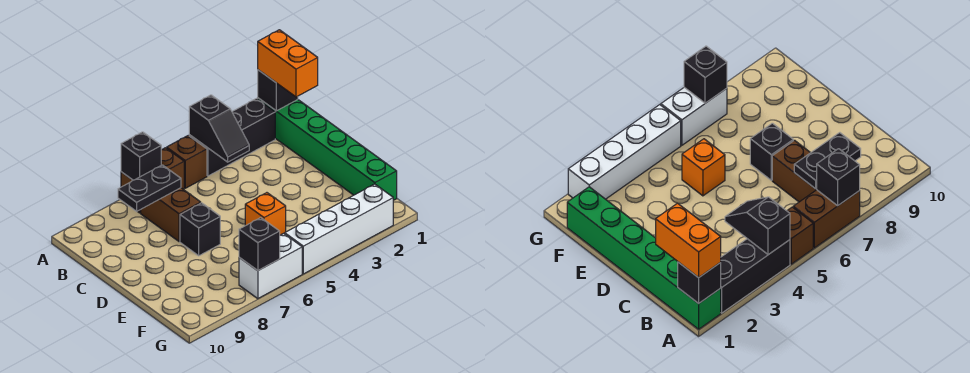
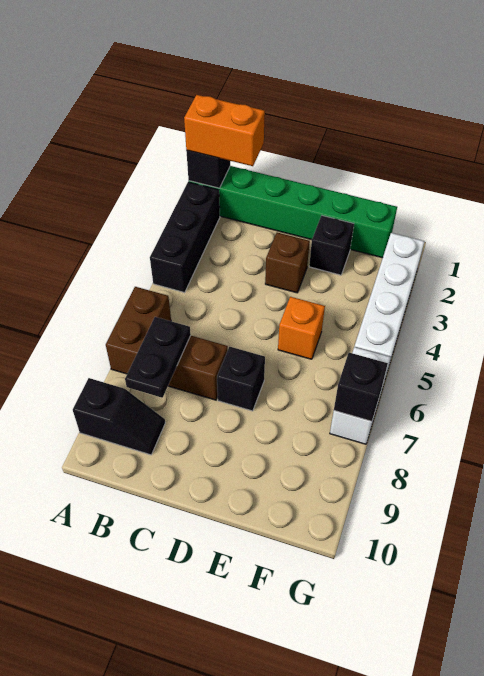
black slope A4:B4 level 2 top A -> black slope A9:B9 level 1 top A
brown brick A5 level 1 -> brown brick D3 level 1
black brick A7 level 2 -> black brick E2 level 1

